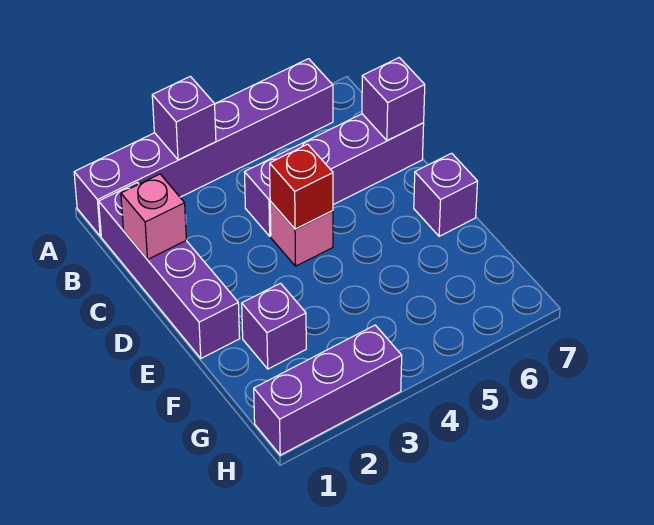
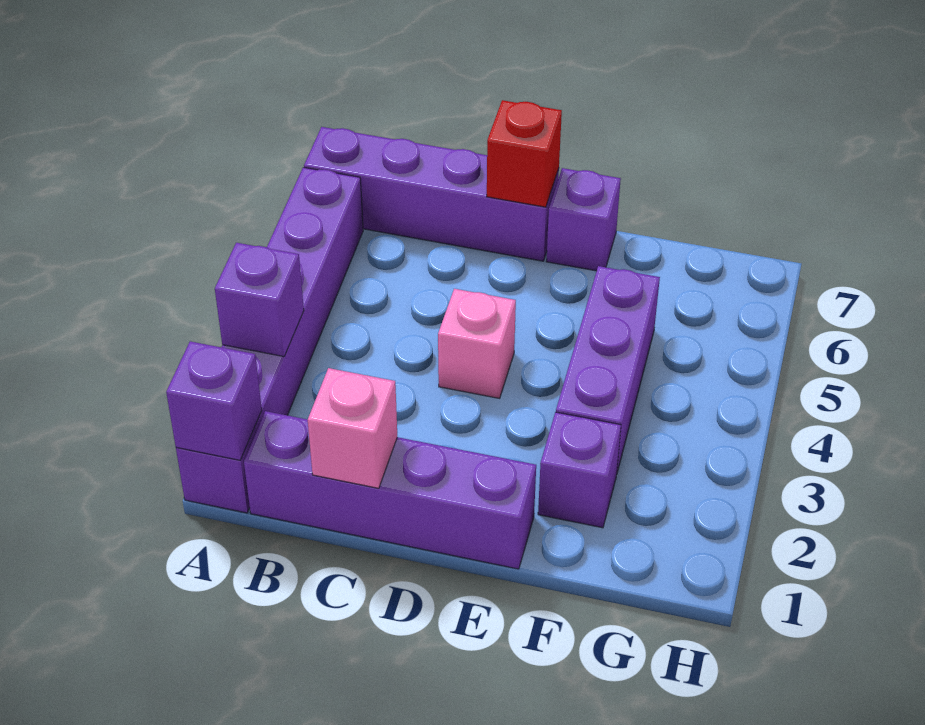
purple brick C4:C7 level 1 -> purple brick A7:D7 level 1
purple brick C7 level 2 -> purple brick A1 level 2
red brick D4 level 2 -> red brick D7 level 2
purple brick H1:H3 level 1 -> purple brick F3:F5 level 1

